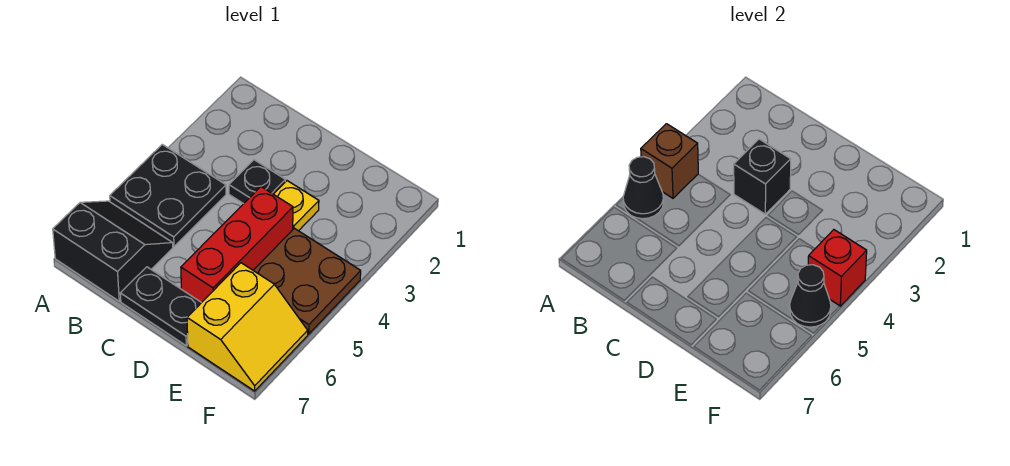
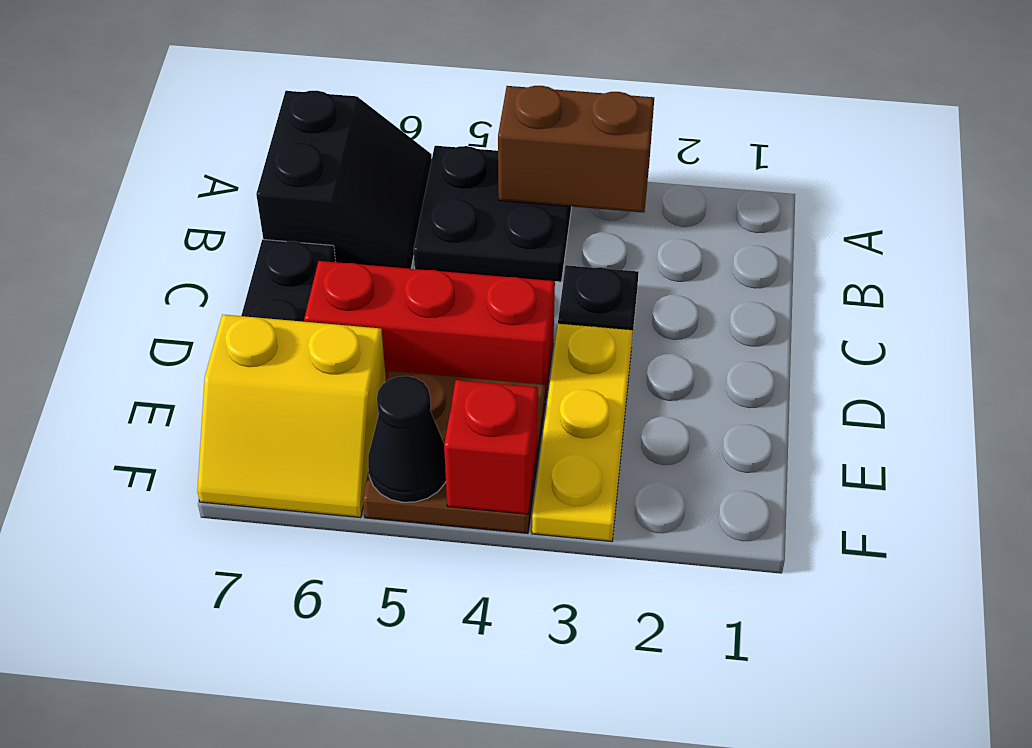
brown brick A4 level 2 -> brown brick A3:A4 level 2
black cone A5 level 2 -> none
black brick C3 level 2 -> none
yellow plate D3 level 1 -> yellow plate D3:F3 level 1

